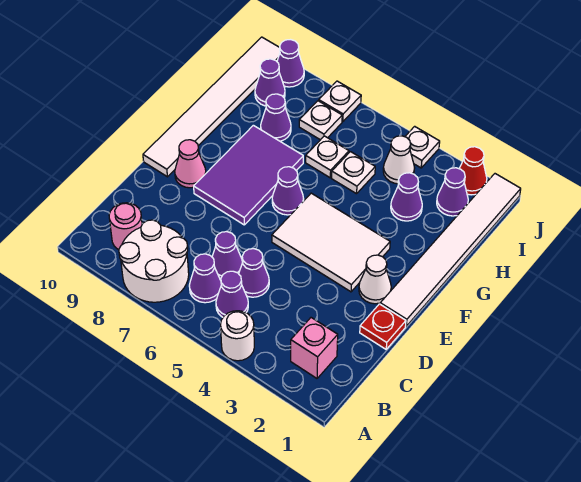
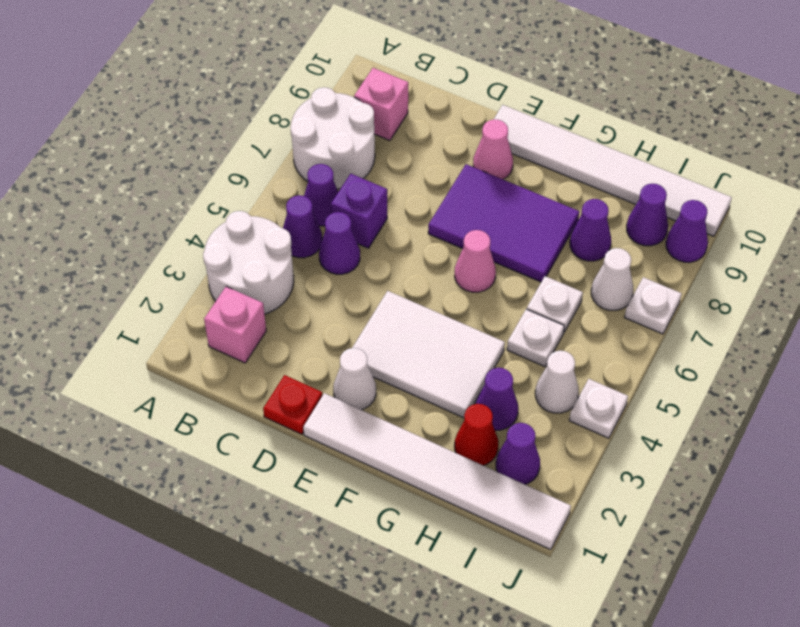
white round brick A4 level 1 -> white round brick A3:B4 level 1
pink round brick B9 level 1 -> pink brick B9 level 1
purple cone C6 level 1 -> purple brick C6 level 1
white tile E3:F5 level 1 -> white tile E3:G4 level 1
purple cone F6 level 1 -> pink cone F6 level 1
white plate I7 level 1 -> white cone I7 level 1
red cone J2 level 1 -> red cone H2 level 1

